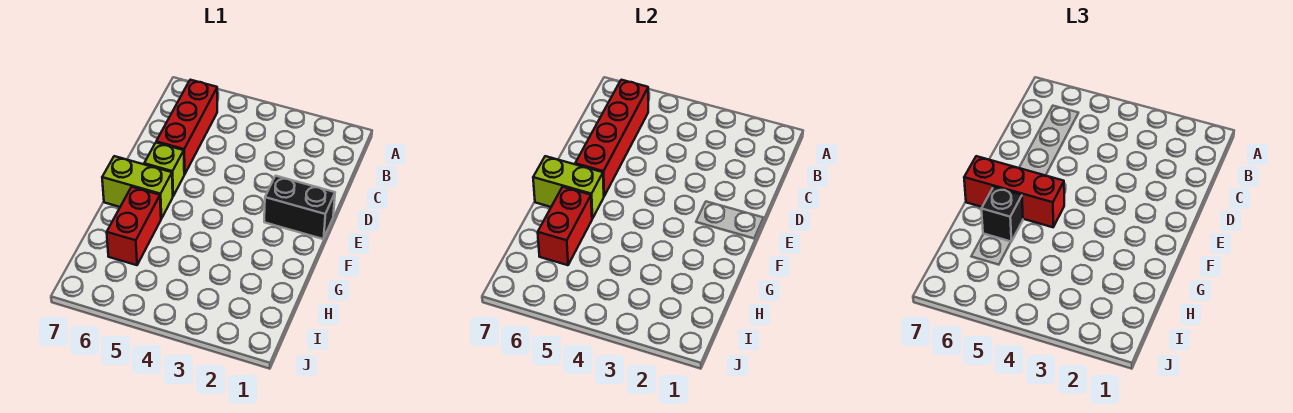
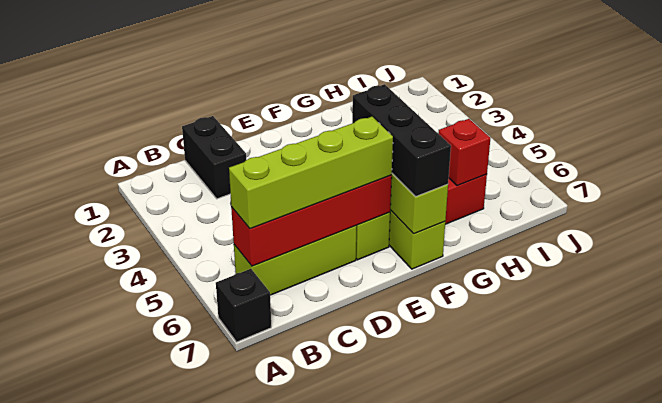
red brick B6:D6 level 1 -> lime brick B6:D6 level 1
none -> lime brick B6:E6 level 3
black brick E1:E2 level 1 -> black brick C1:C2 level 1
red brick F5:F7 level 3 -> black brick F5:F7 level 3
red brick G6:H6 level 2 -> red brick H6 level 2
black brick G6 level 3 -> black brick A7 level 1

